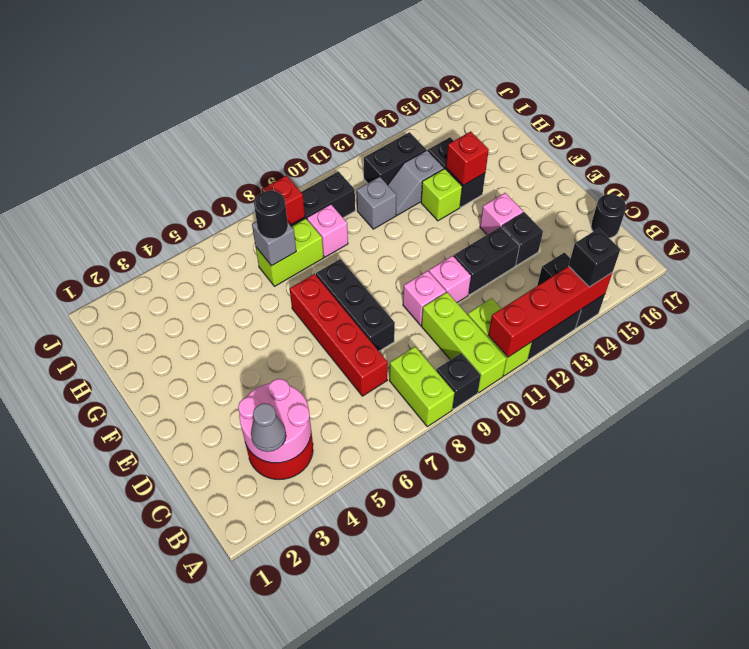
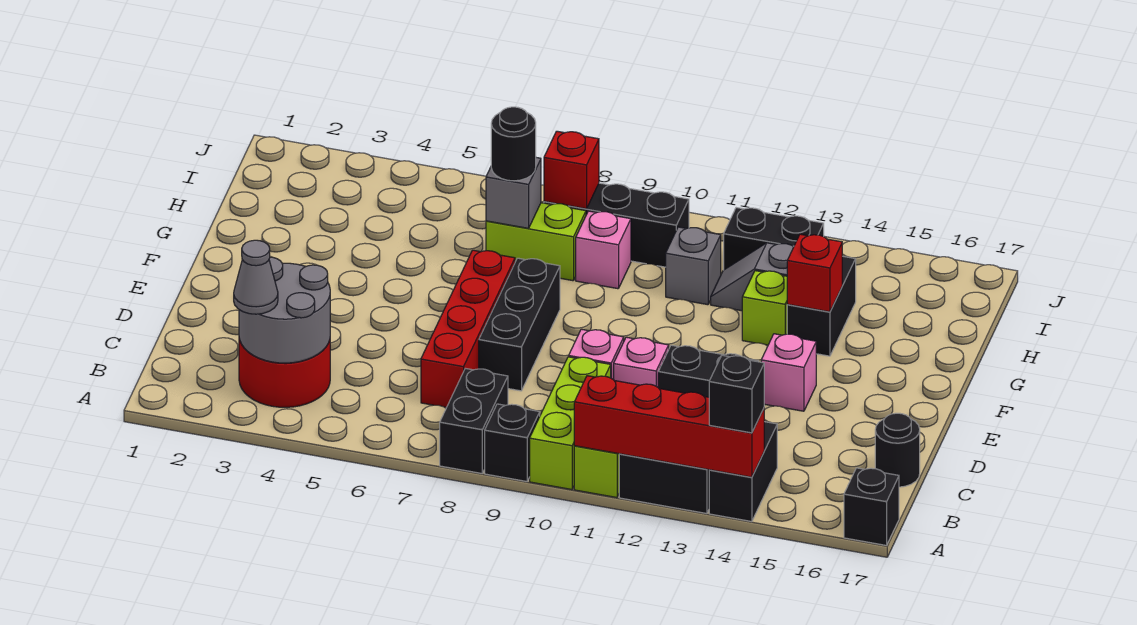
lime brick A8:B8 level 1 -> black brick A8:B8 level 1
pink round brick B3:C4 level 2 -> grey round brick B3:C4 level 2
black brick D14 level 1 -> black brick A17 level 1

